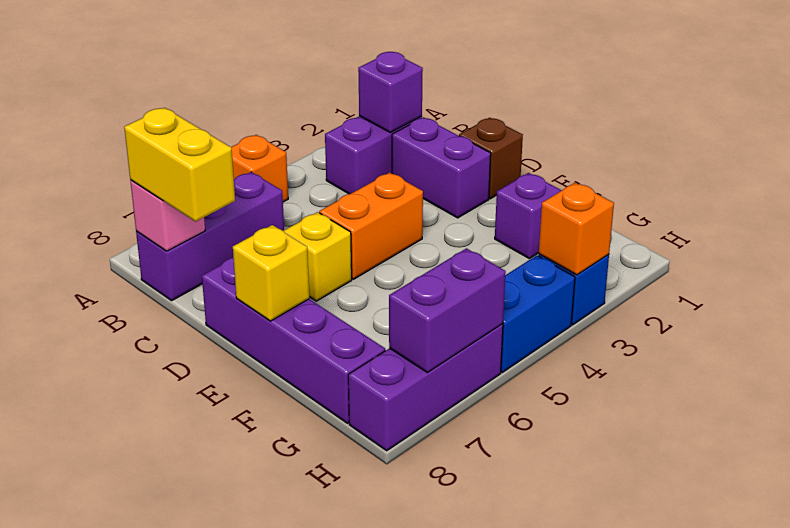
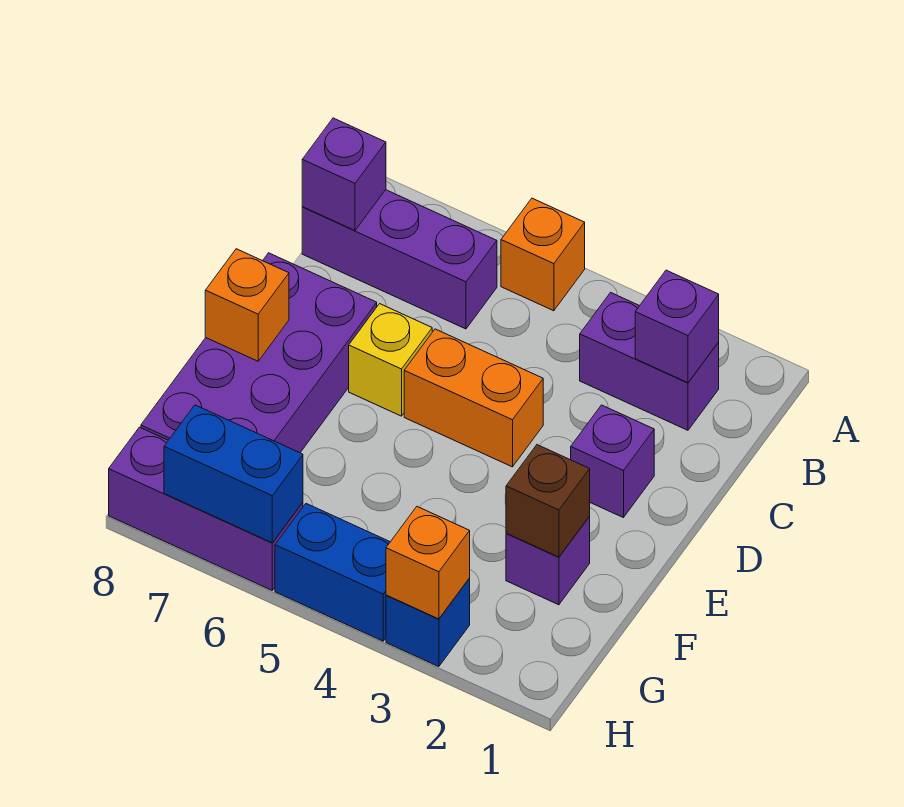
pink brick B8 level 2 -> purple brick B8 level 2
yellow brick B8:C8 level 3 -> none
purple brick C2:D2 level 1 -> purple brick D2 level 1
brown brick D1 level 1 -> brown brick F2 level 2
purple brick D8:G8 level 1 -> purple brick D7:G8 level 1
yellow brick E8 level 2 -> orange brick E8 level 2
purple brick H6:H7 level 2 -> blue brick H6:H7 level 2

